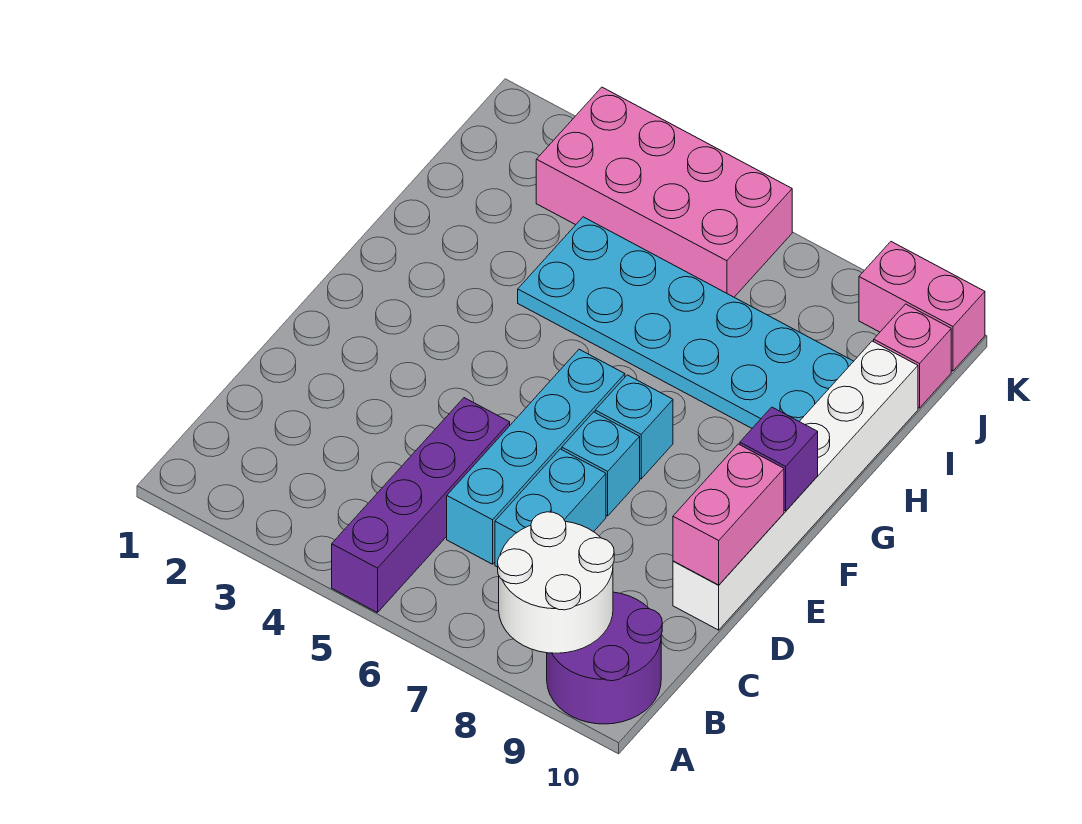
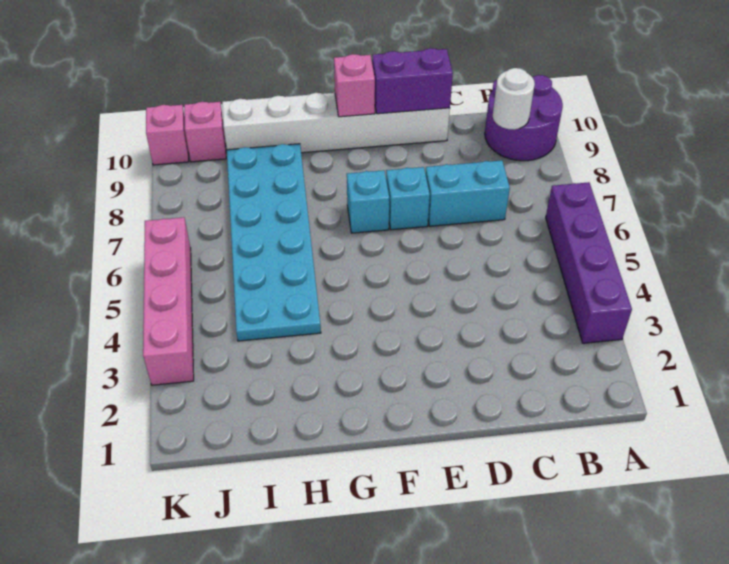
purple brick A5:D5 level 1 -> purple brick A3:A6 level 1
white round brick A8:B9 level 2 -> white round brick B9 level 2
cyan brick C6:F6 level 1 -> none
pink brick D10:E10 level 2 -> purple brick D10:E10 level 2
purple brick F10 level 2 -> pink brick F10 level 2
pink brick J3:K6 level 1 -> pink brick K3:K6 level 1
pink brick K9:K10 level 1 -> pink brick K10 level 1

